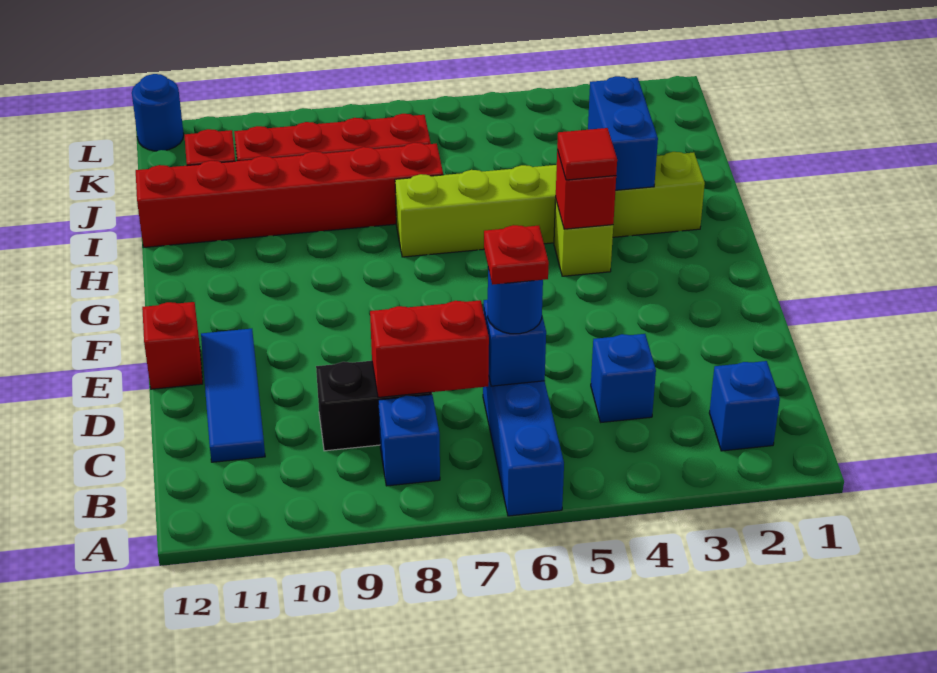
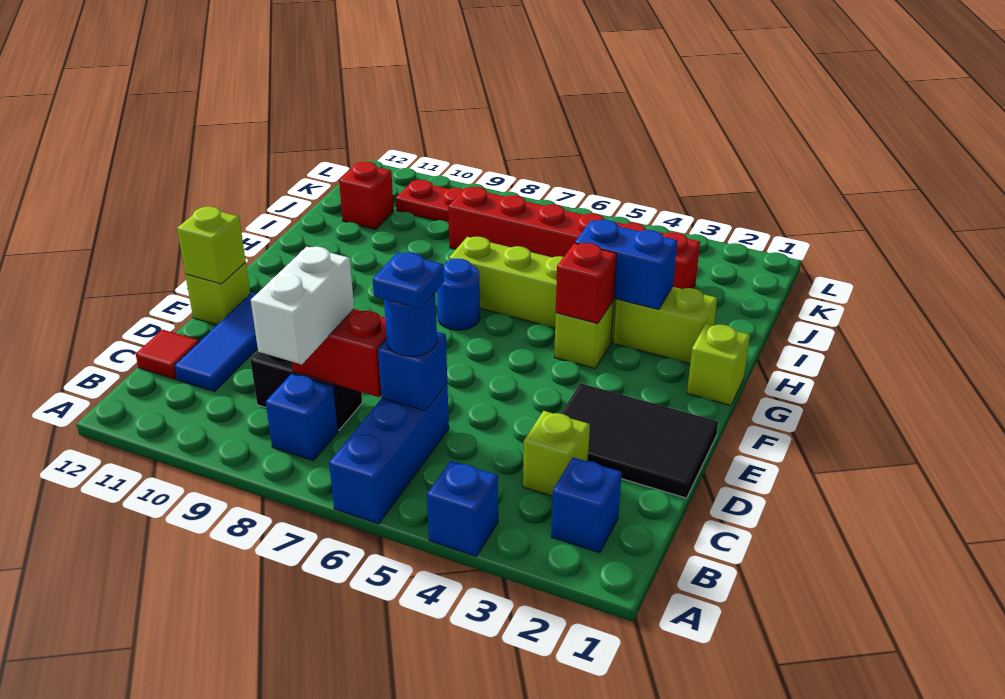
none -> white brick B8:C8 level 3
none -> lime brick C3 level 1
blue brick C4 level 1 -> blue brick A4 level 1
red plate C6 level 4 -> blue plate C6 level 4
none -> black tile D1:E3 level 1
red brick E12 level 1 -> lime brick E12 level 1
none -> lime brick E12 level 2
none -> lime brick G1 level 1
red tile G4 level 3 -> red tile C12 level 1
blue brick H3:I3 level 2 -> blue brick H3:H4 level 2
red brick I7:I12 level 1 -> red brick J3:J8 level 1
blue round brick L12 level 1 -> blue round brick G7 level 1

